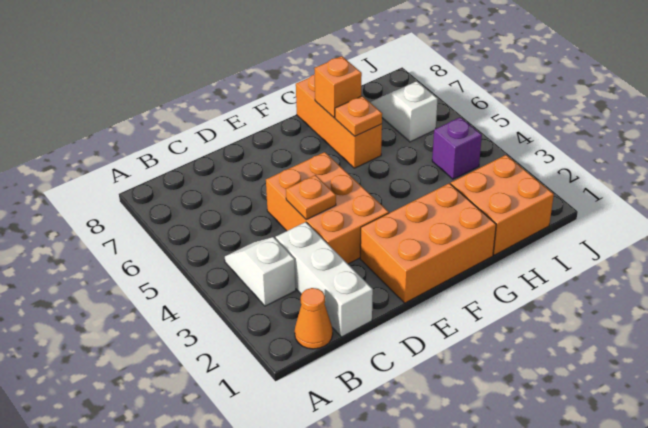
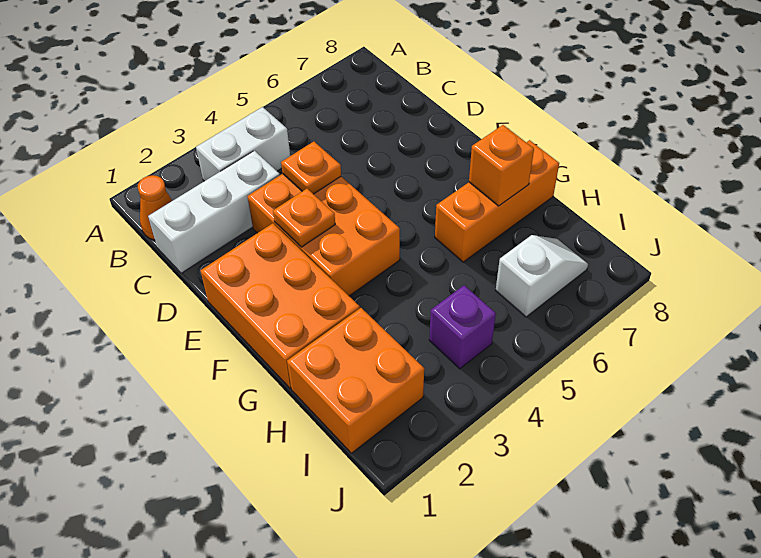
white slope B3:B4 level 1 top 3 -> white brick B3:B4 level 1
orange brick D3:E5 level 1 -> orange brick D3:F4 level 1
orange plate G6 level 2 -> orange plate E3 level 2

